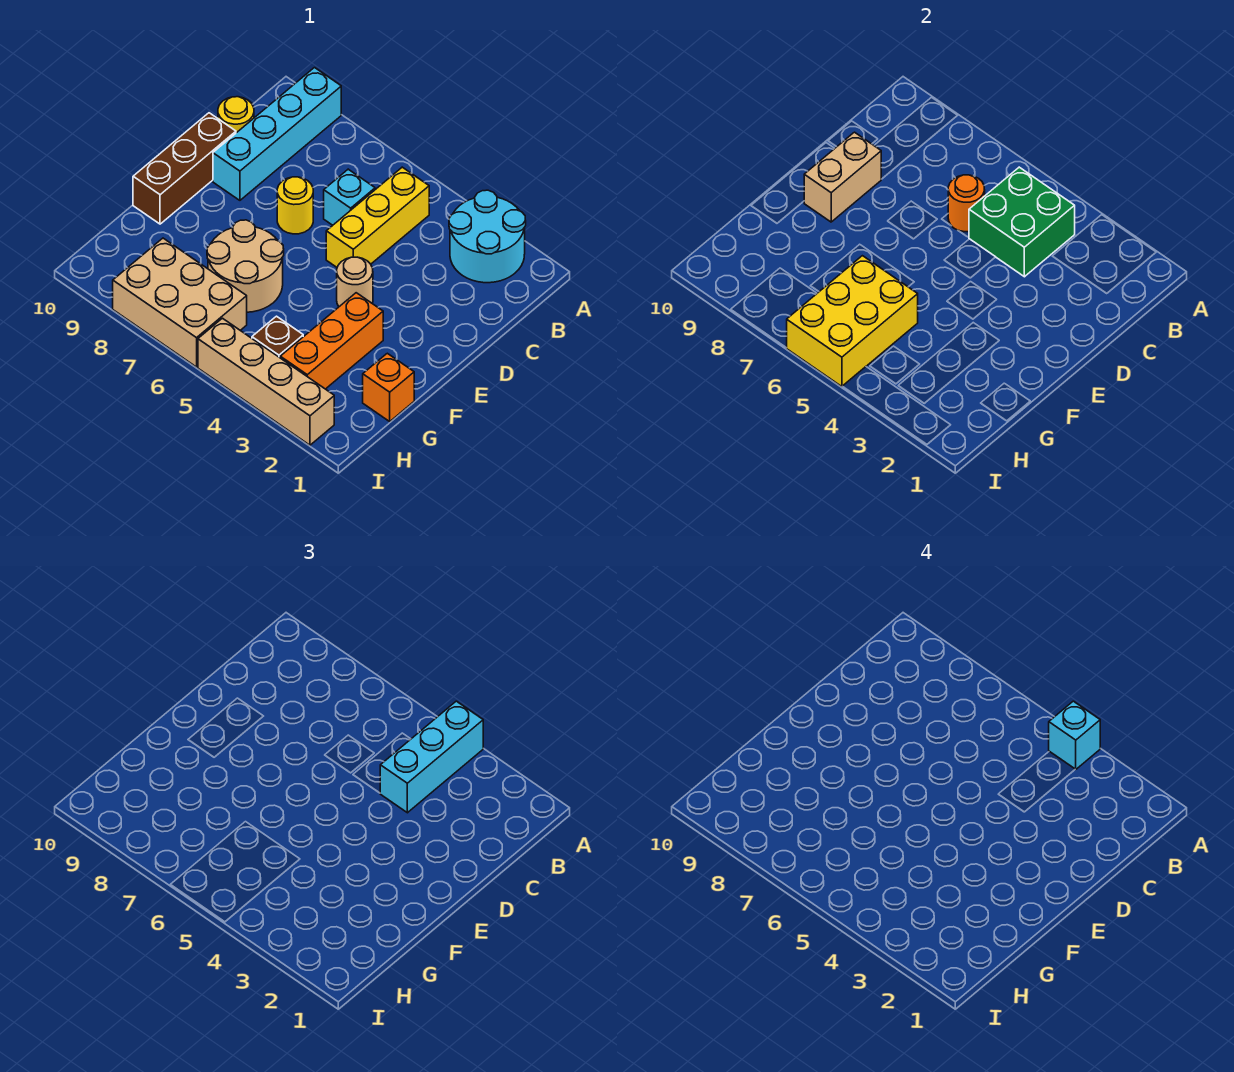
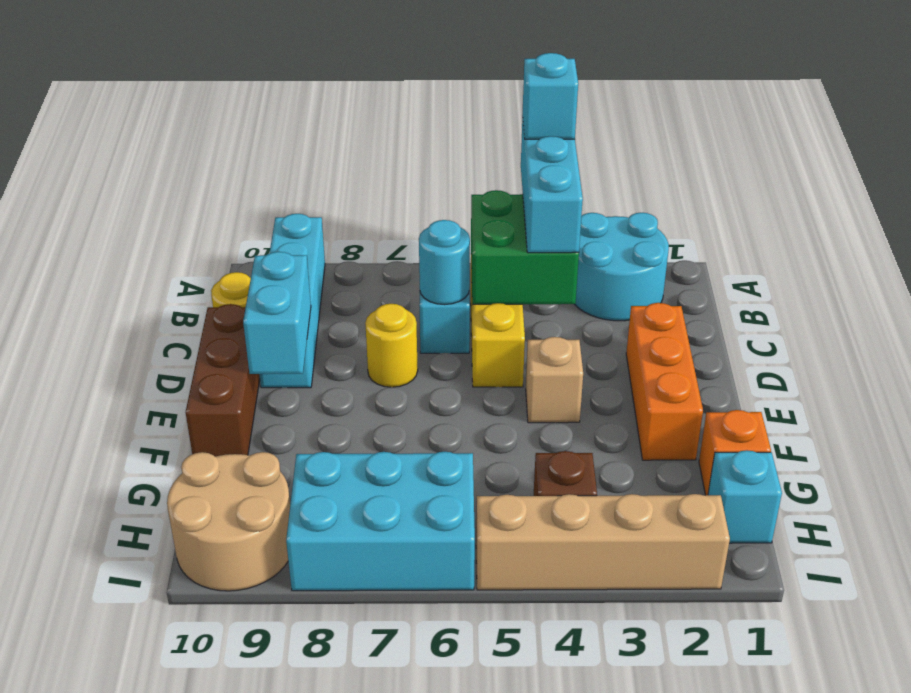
orange round brick C6 level 2 -> cyan round brick C6 level 2
tan brick D9:E9 level 2 -> cyan brick D9:E9 level 2
tan round brick E4 level 1 -> tan brick E4 level 1
orange brick F3:H3 level 1 -> orange brick D2:F2 level 1
tan round brick F6:G7 level 1 -> tan round brick H9:I10 level 1
yellow brick G5:I6 level 2 -> none
none -> cyan brick H1 level 1
tan brick H6:I8 level 1 -> cyan brick H6:I8 level 1

